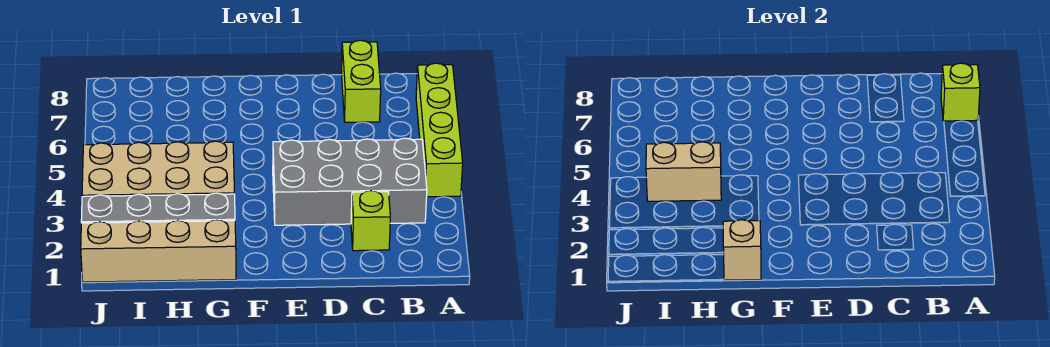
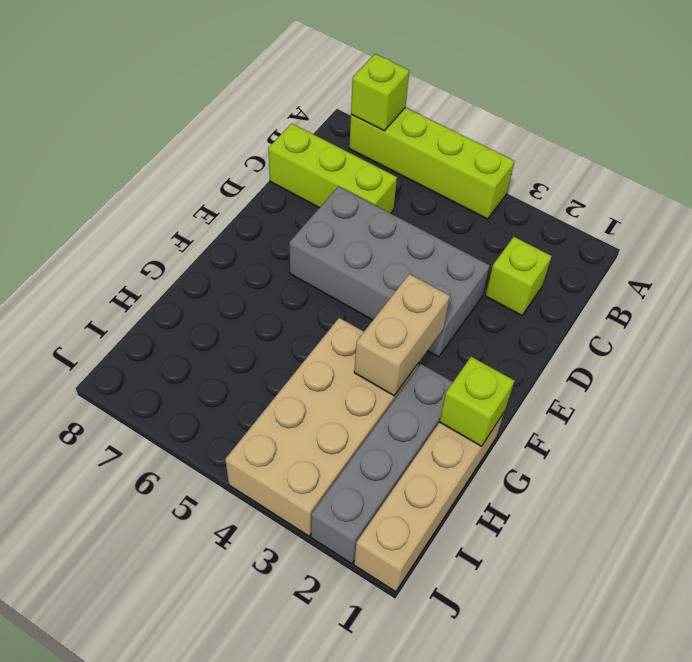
grey brick B3:E4 level 1 -> grey brick D3:E6 level 1
lime brick C7:C8 level 1 -> lime brick C6:C8 level 1
tan brick G1 level 2 -> lime brick G1 level 2
tan brick H4:I4 level 2 -> tan brick F3:G3 level 2

